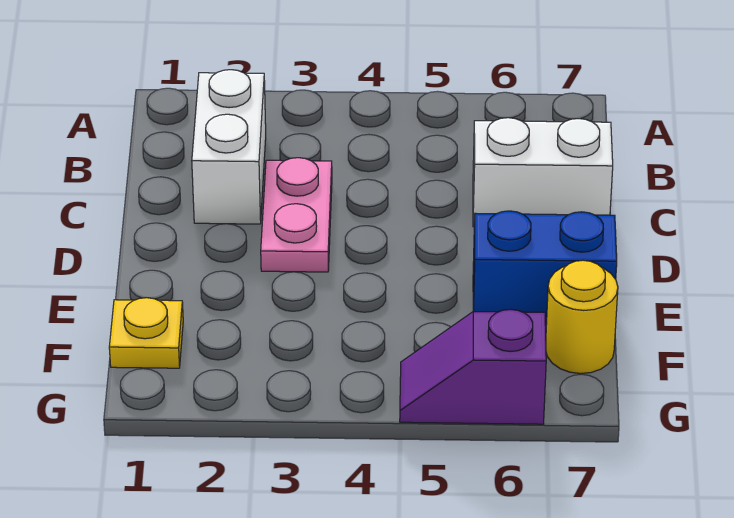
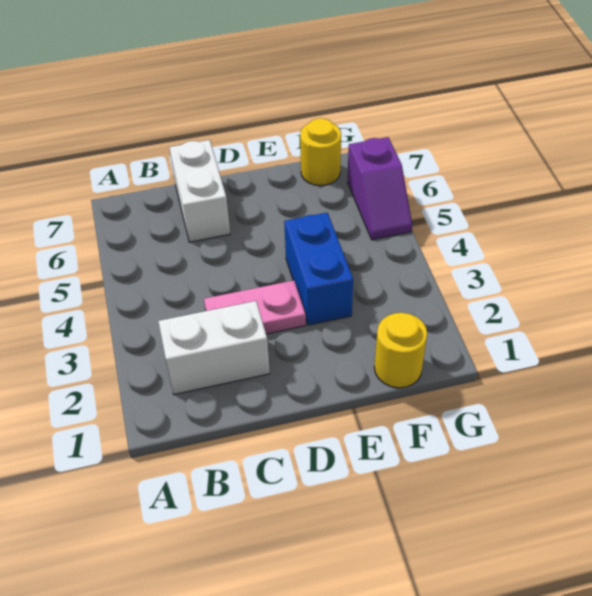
blue brick E6:E7 level 1 -> blue brick E3:E4 level 1
yellow plate F1 level 1 -> yellow round brick F1 level 1

